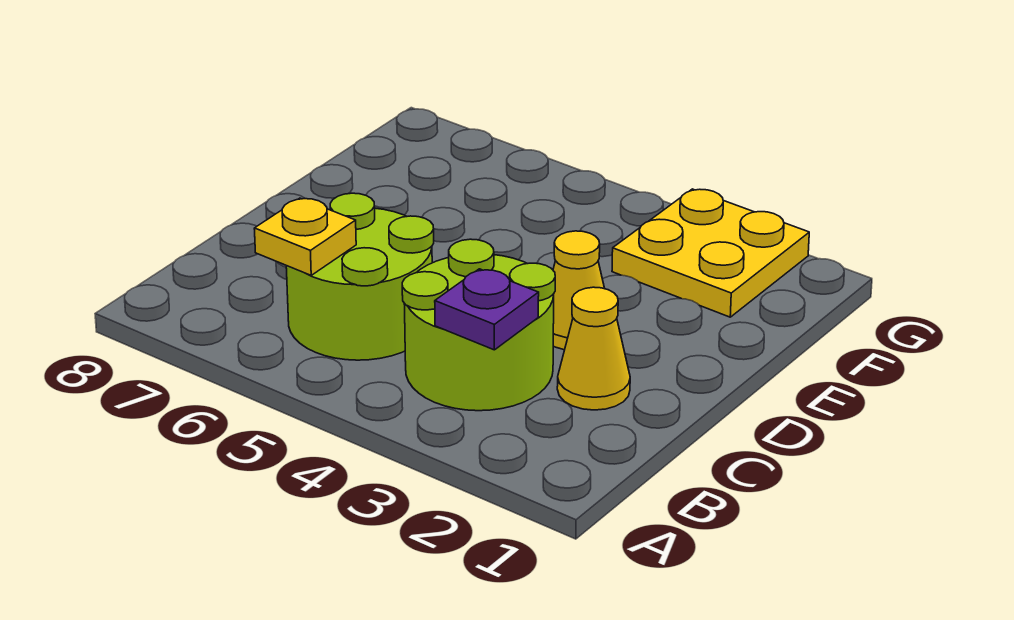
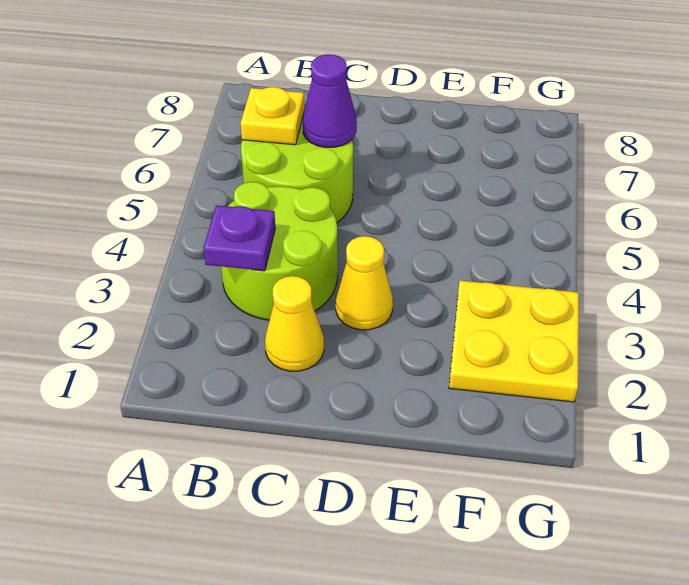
none -> purple cone C6 level 2

